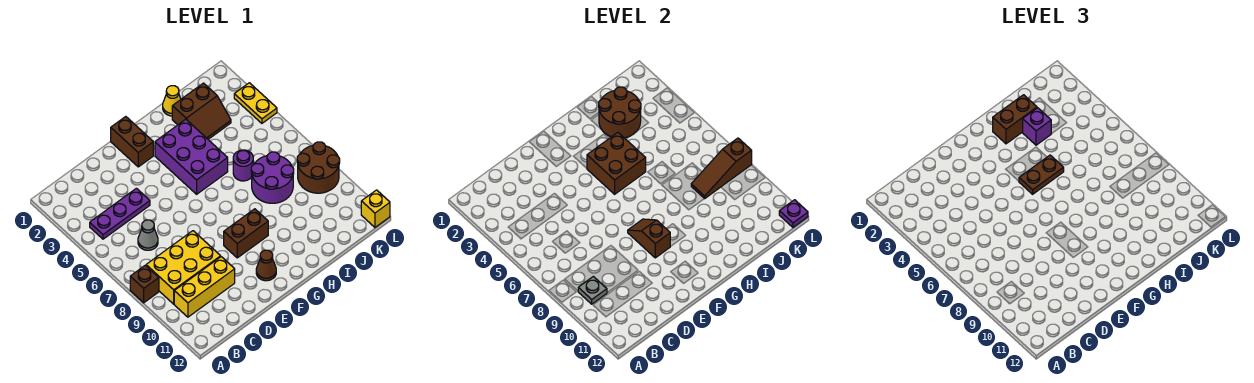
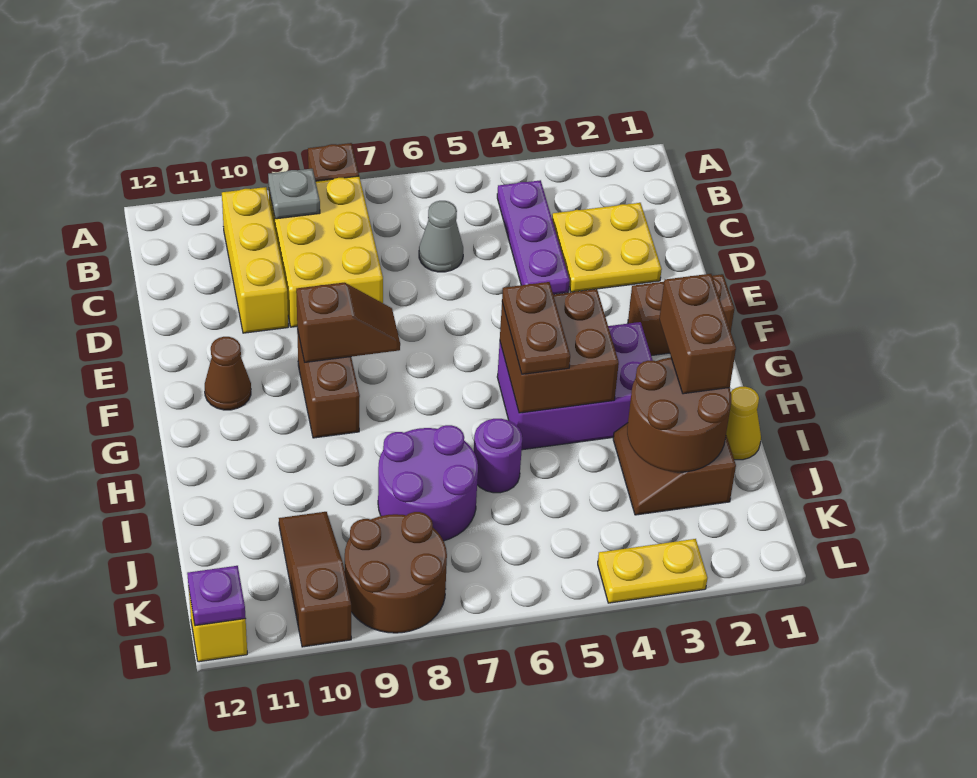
none -> yellow plate C2:D3 level 1
purple brick I3 level 3 -> none
brown slope J8:L8 level 2 top L -> brown slope J10:L10 level 1 top L

